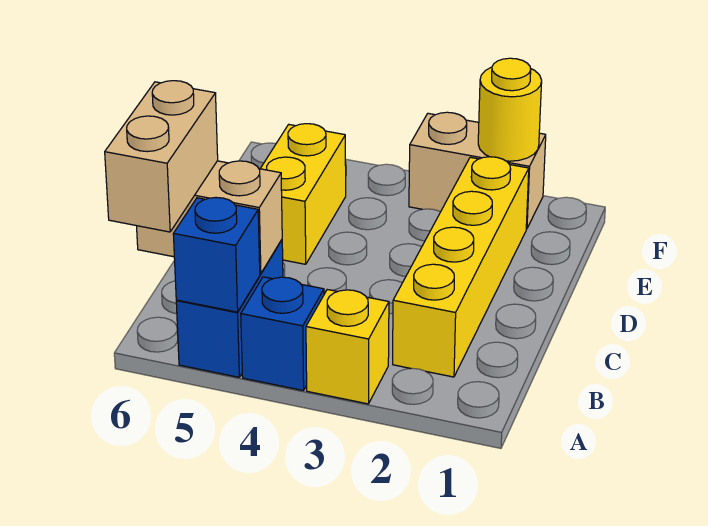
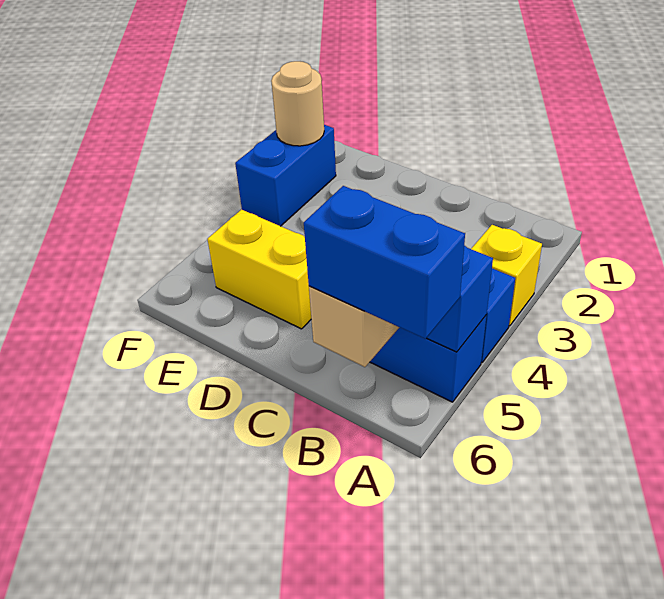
tan brick A6:B6 level 3 -> blue brick A6:B6 level 3
yellow brick B2:E2 level 1 -> none
tan brick F2:F3 level 1 -> blue brick F2:F3 level 1
yellow round brick F2 level 2 -> tan round brick F2 level 2

